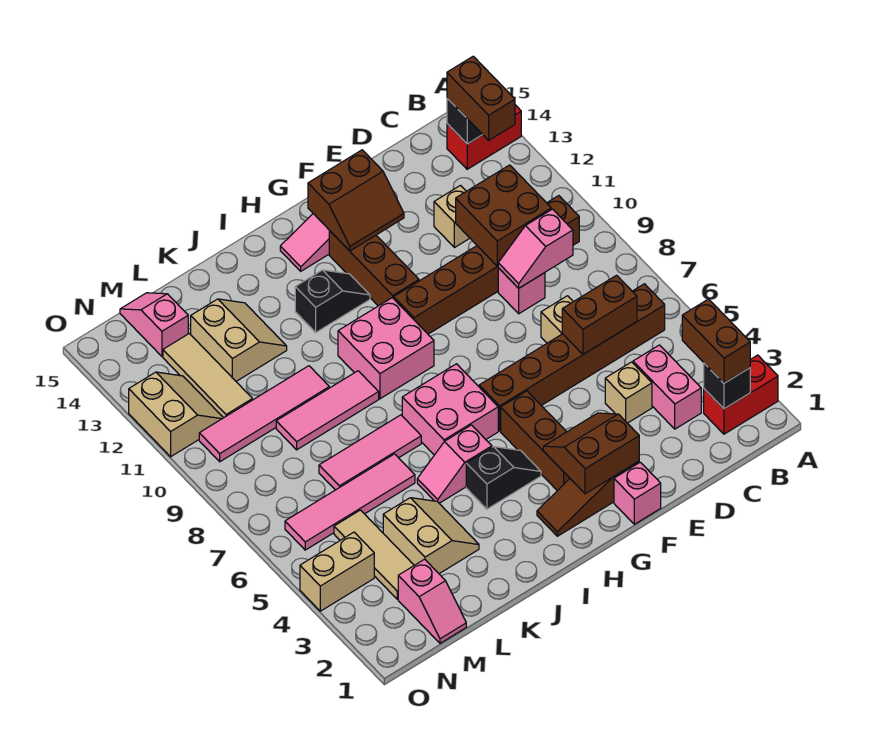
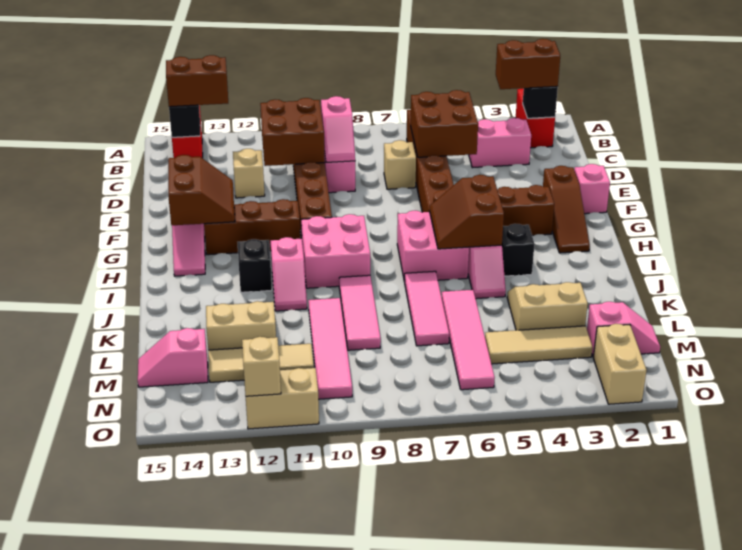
brown brick C6:D6 level 2 -> brown brick C5:D6 level 2
tan brick D4 level 1 -> tan brick O12 level 2
brown slope F2:G3 level 2 top 2 -> brown slope H5:I6 level 2 top 5
none -> pink slope I11:J11 level 1 top I
tan brick N4:O4 level 1 -> tan brick N2:O2 level 1

